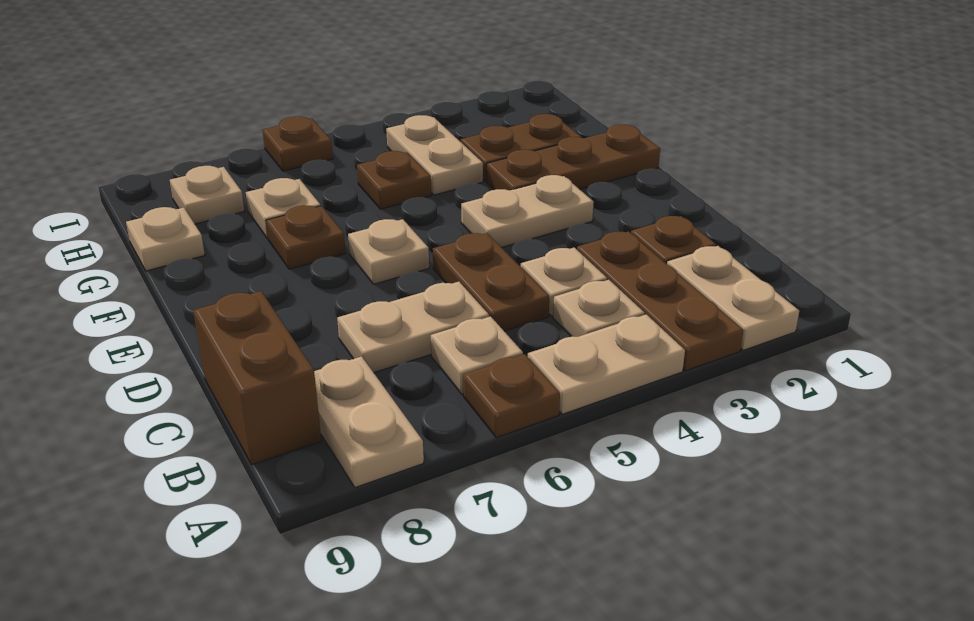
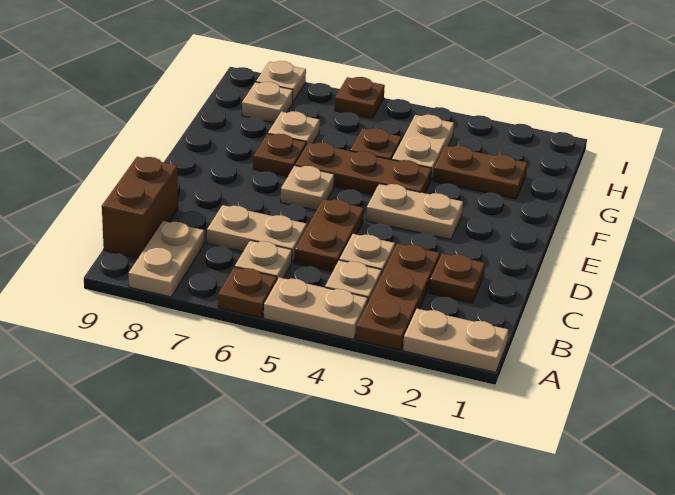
tan plate A2:B2 level 1 -> tan plate A1:A2 level 1
brown plate F1:F3 level 1 -> brown plate F4:F6 level 1
tan plate G9 level 1 -> tan plate I8 level 1

